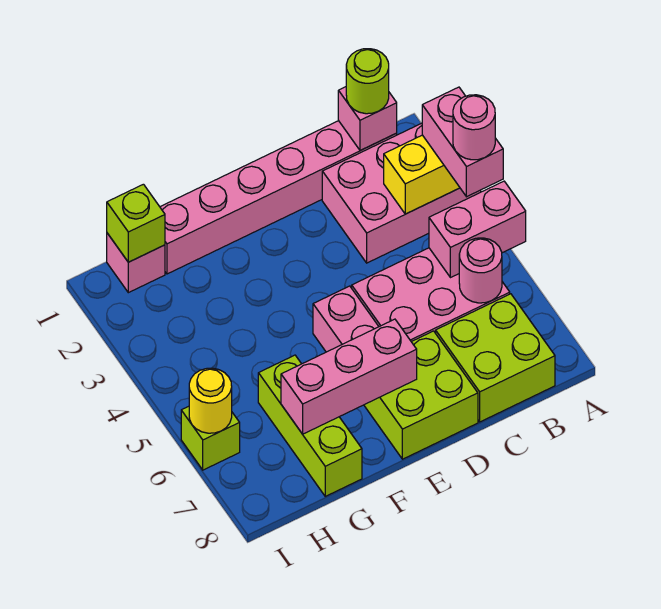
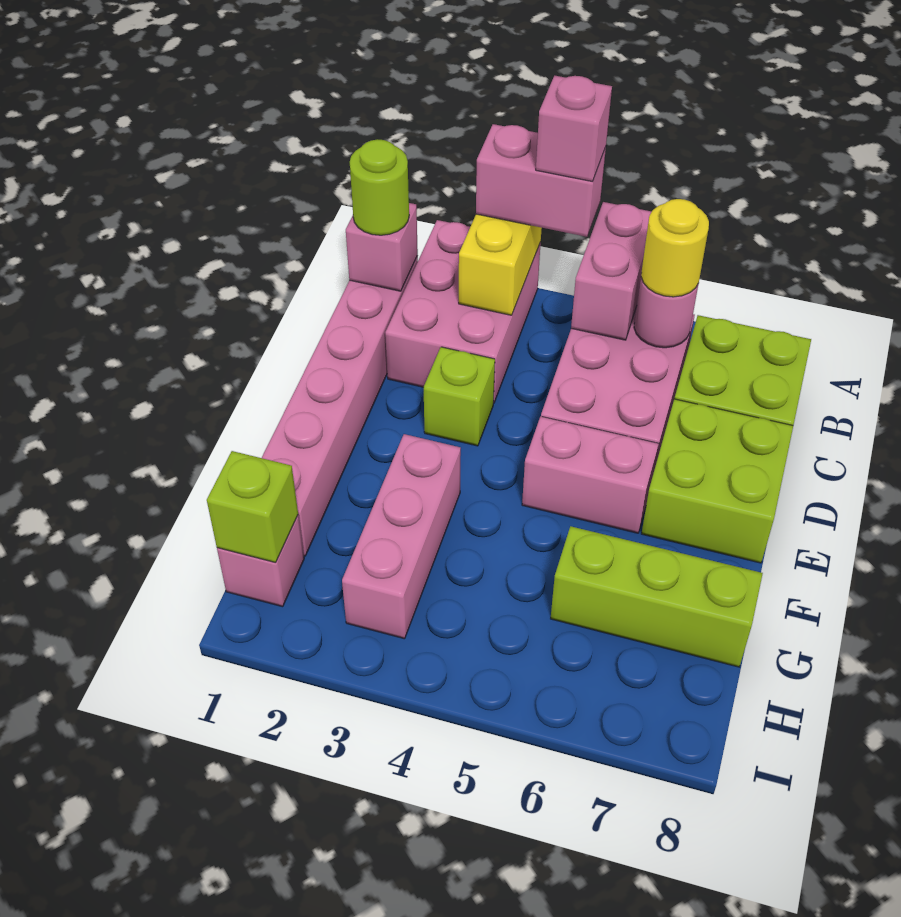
pink round brick A4 level 4 -> pink brick A4 level 4
pink brick E7:G7 level 2 -> pink brick F3:H3 level 1
lime brick I6 level 1 -> lime brick D3 level 1
yellow round brick I6 level 2 -> yellow round brick B6 level 3

